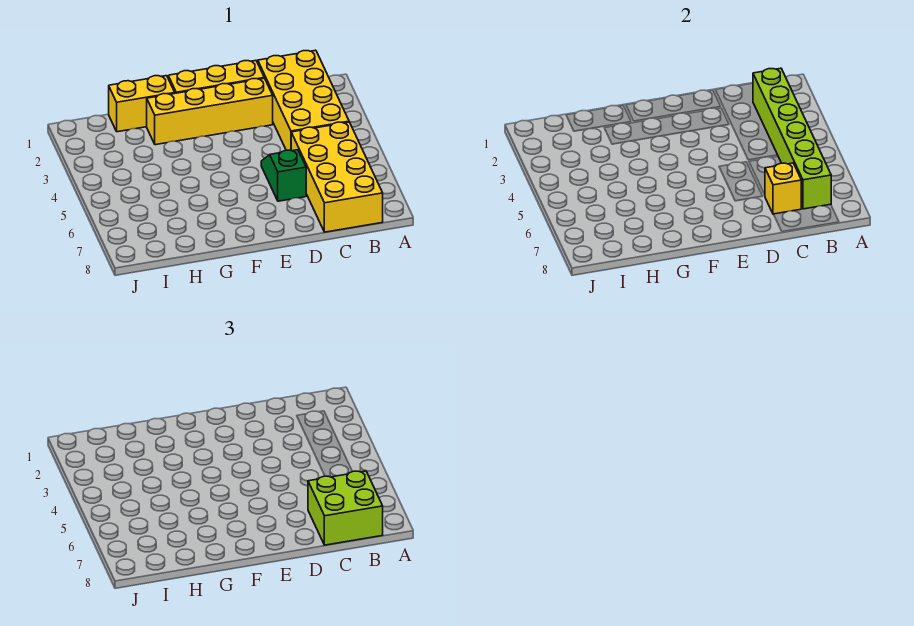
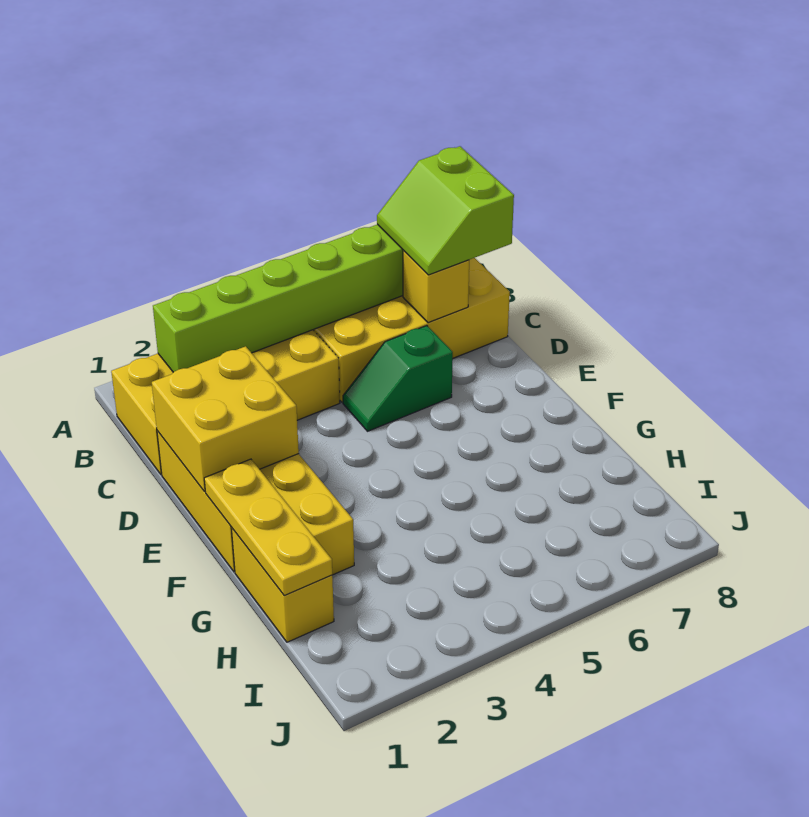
lime brick B7:C8 level 3 -> lime slope B7:C8 level 3 top 8
none -> yellow brick D1:E2 level 2
none -> yellow plate F1:H1 level 2

